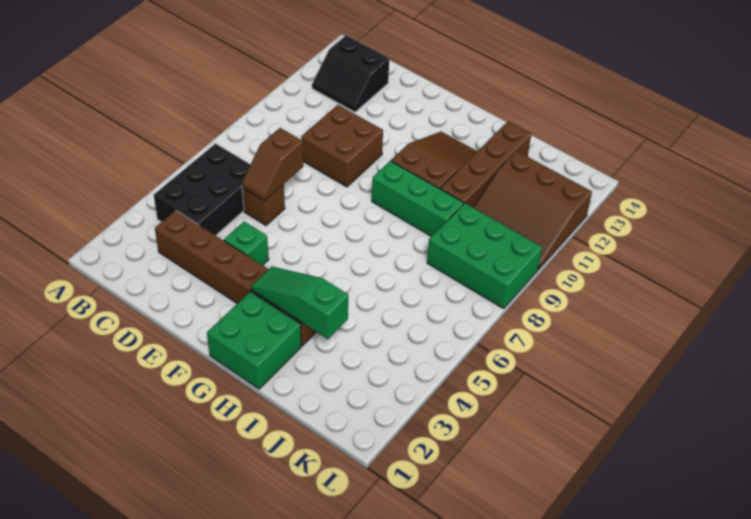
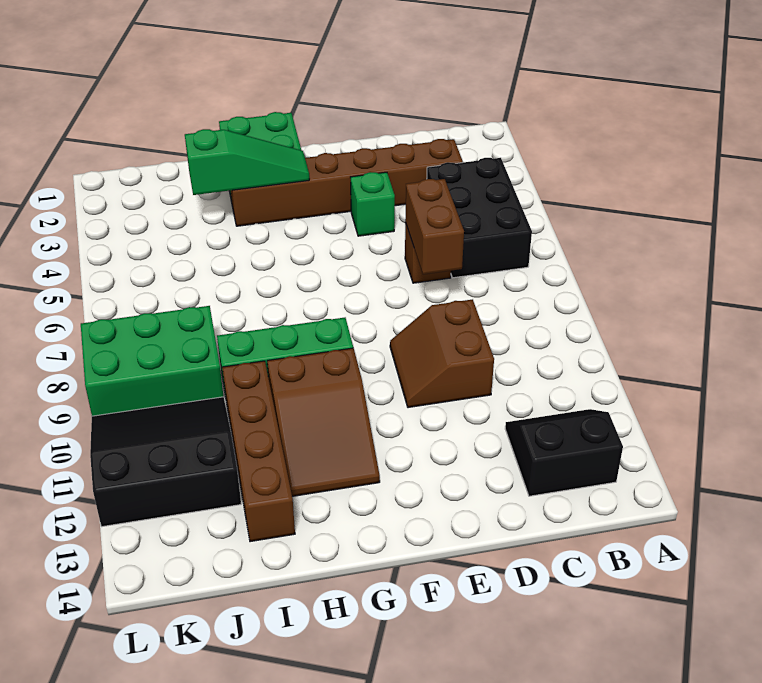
brown slope D6:D7 level 2 top 7 -> brown brick D6:D7 level 2
brown brick D9:E10 level 1 -> brown slope D9:E10 level 1 top D
brown slope J10:L12 level 1 top 12 -> black slope J10:L12 level 1 top 12

